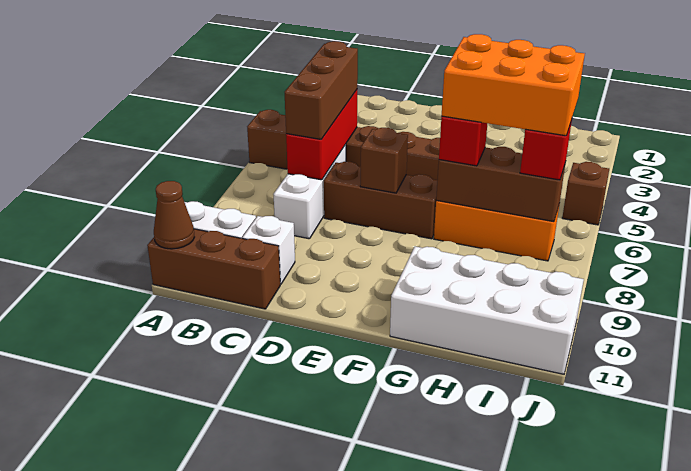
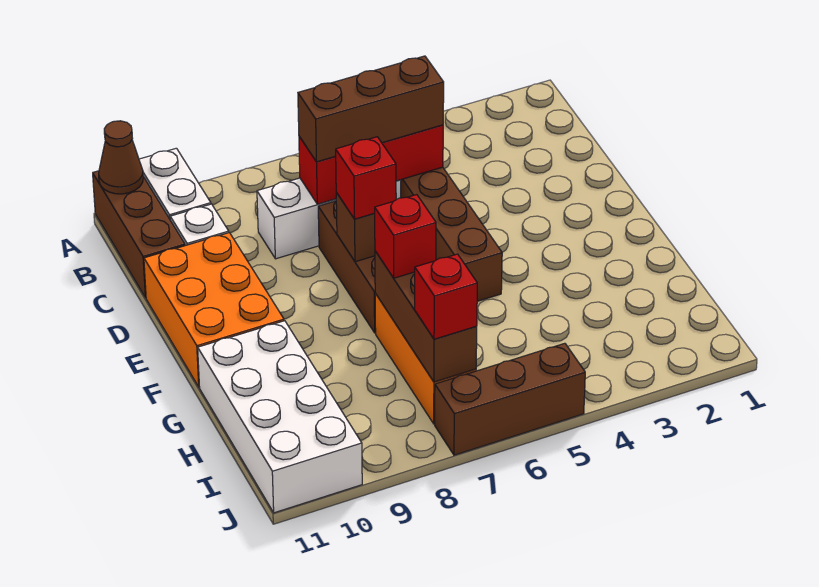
none -> red brick E7 level 3
orange brick G6:I7 level 4 -> orange brick D10:F11 level 1
brown brick J5 level 1 -> brown brick J5:J7 level 1

